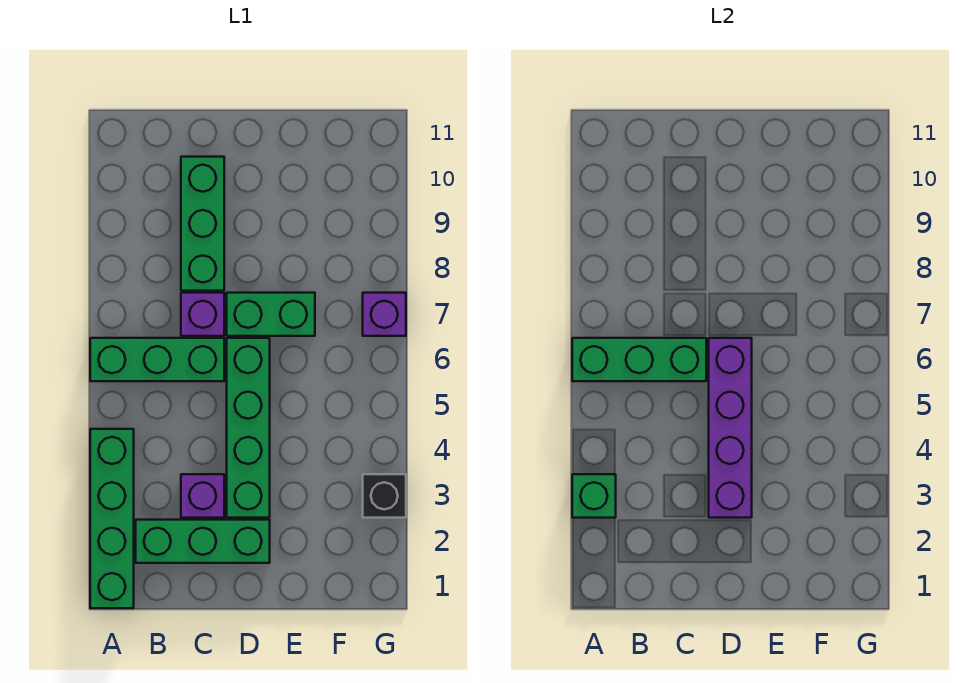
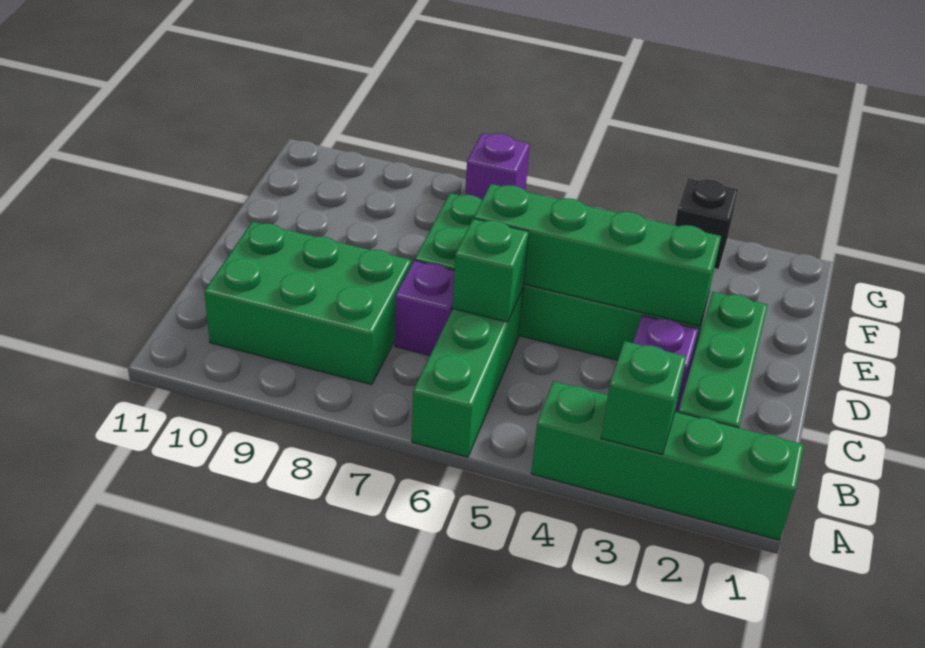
green brick A6:C6 level 2 -> green brick C6 level 2
green brick C8:C10 level 1 -> green brick B8:C10 level 1
purple brick D3:D6 level 2 -> green brick D3:D6 level 2

